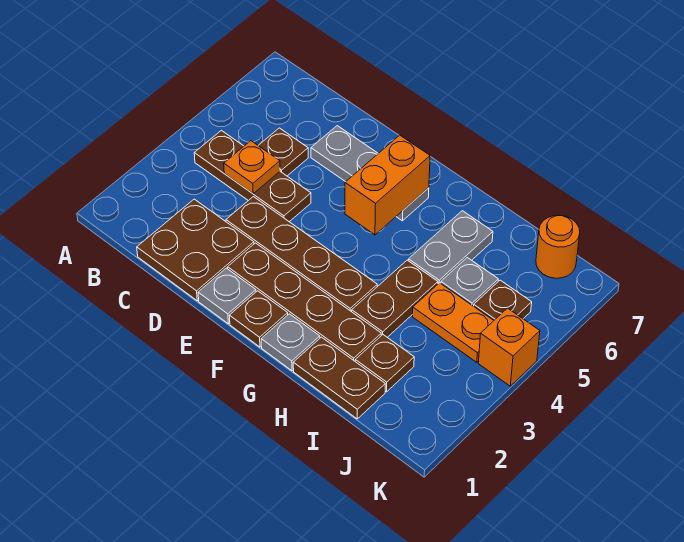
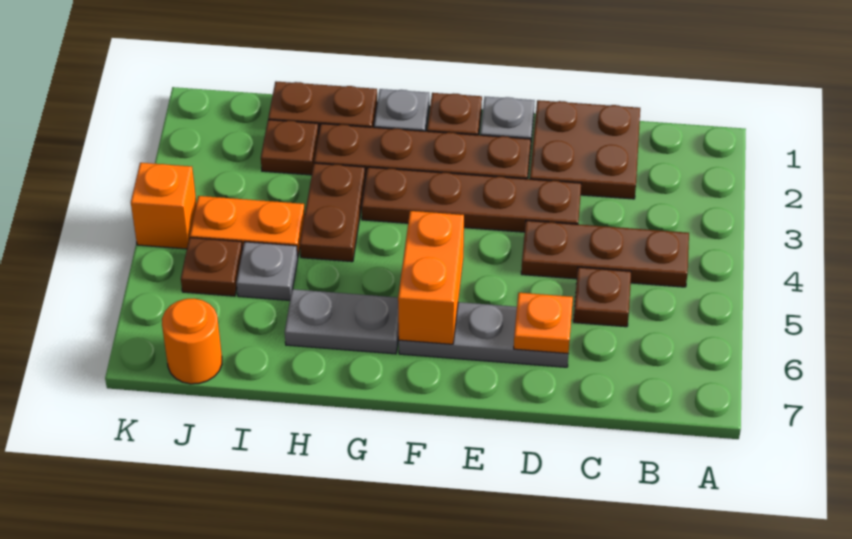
orange plate C4 level 2 -> orange plate D6 level 2
grey plate H5:H6 level 1 -> grey plate G6:H6 level 1

